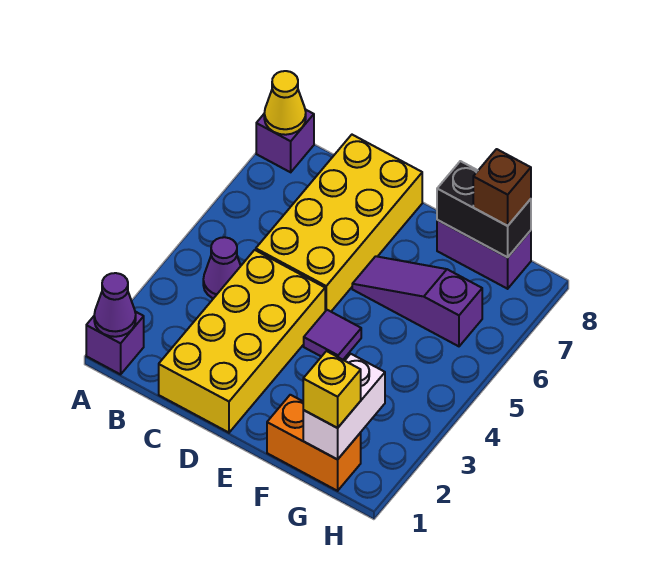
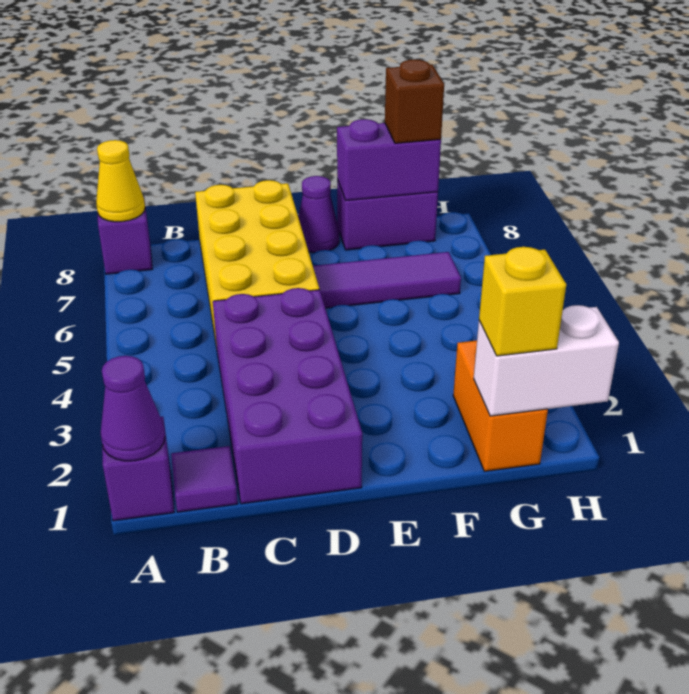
purple cone B4 level 1 -> purple cone E8 level 1
yellow brick C1:D4 level 1 -> purple brick C1:D4 level 1
purple tile E4 level 1 -> purple tile B1 level 1
purple slope E6:G6 level 1 top G -> purple tile E6:G6 level 1
orange brick F1:G1 level 1 -> orange brick G1:G2 level 1
black brick F8:G8 level 2 -> purple brick F8:G8 level 2
white brick G1:G2 level 2 -> white brick G1:H1 level 2

